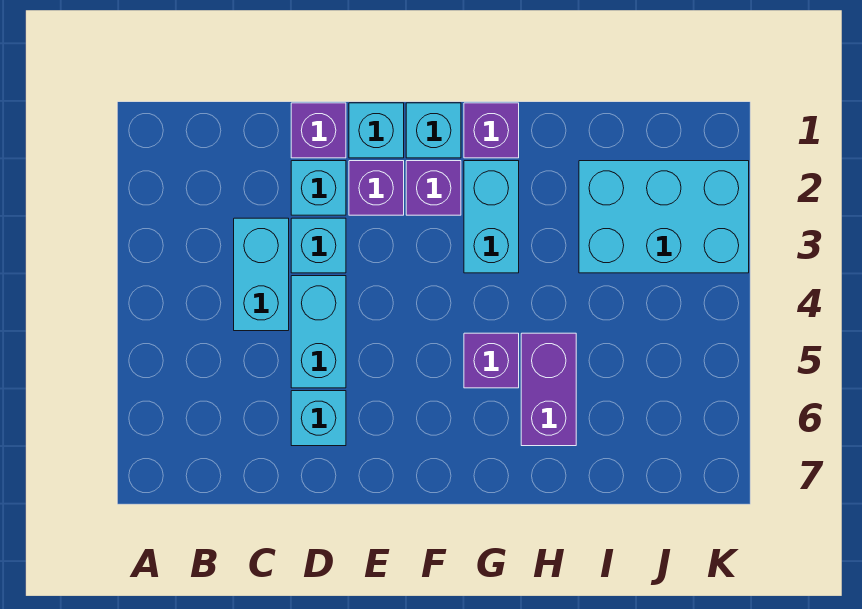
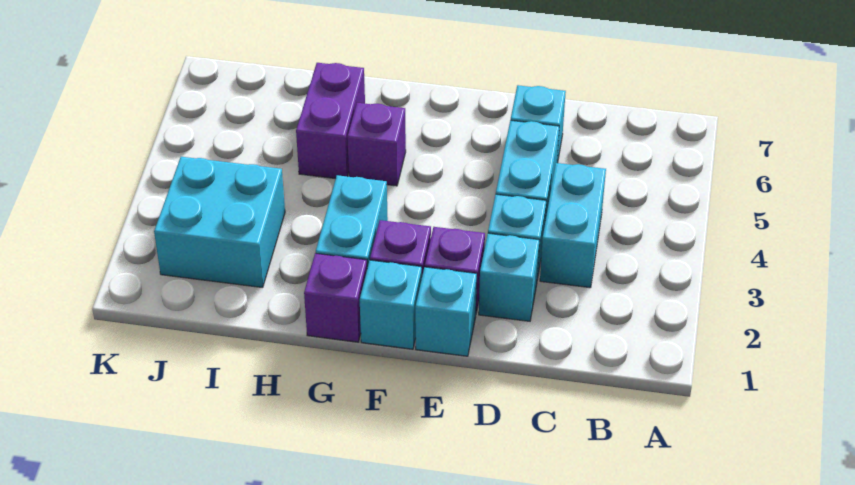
purple brick D1 level 1 -> none
cyan brick I2:K3 level 1 -> cyan brick I2:J3 level 1

